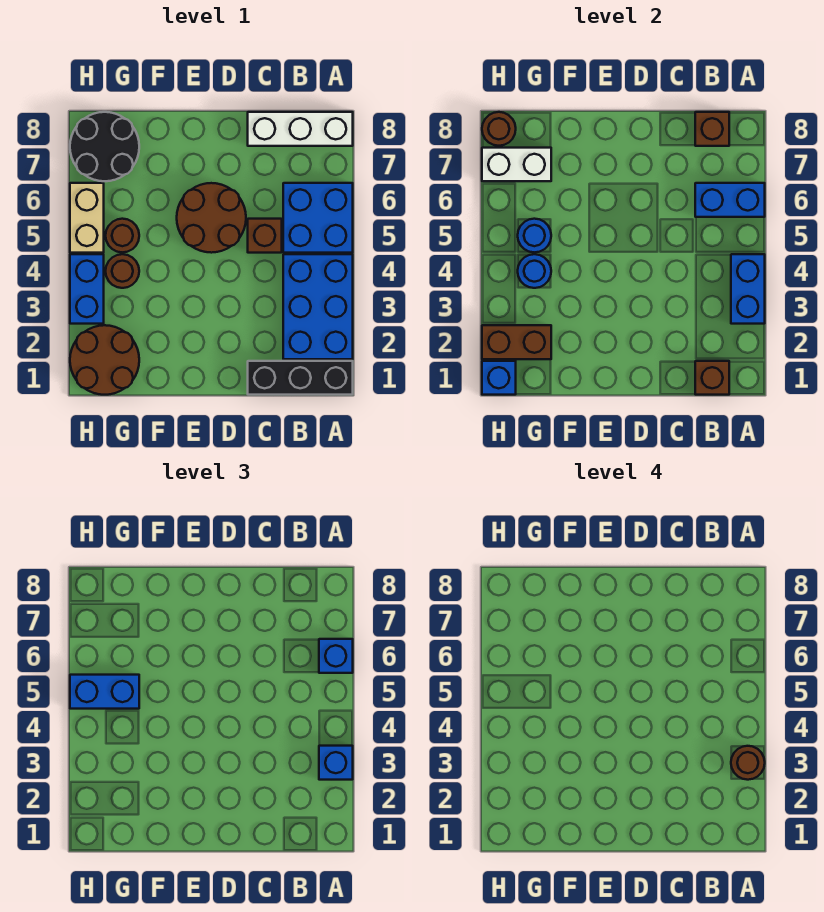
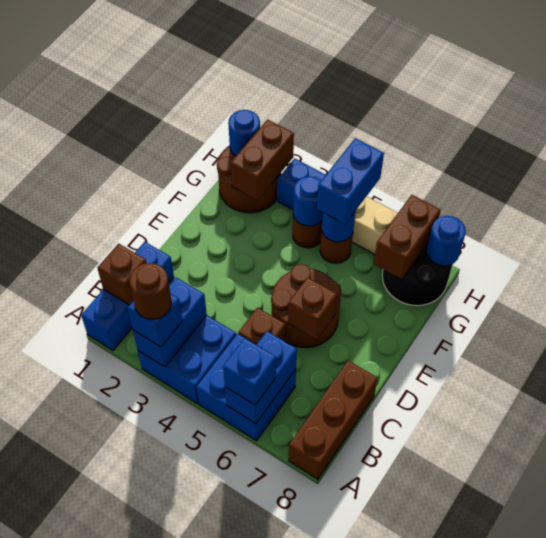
black brick A1:C1 level 1 -> blue brick A1:C1 level 1
blue brick A2:B4 level 1 -> blue brick A3:B4 level 1
blue brick A3:A4 level 2 -> blue brick A3:B3 level 2
white brick A8:C8 level 1 -> brown brick A8:C8 level 1
brown brick B8 level 2 -> brown brick D6 level 2
white brick G7:H7 level 2 -> brown brick G7:H7 level 2
blue brick H1 level 2 -> blue round brick H1 level 2
brown round brick H8 level 2 -> blue round brick H8 level 2

